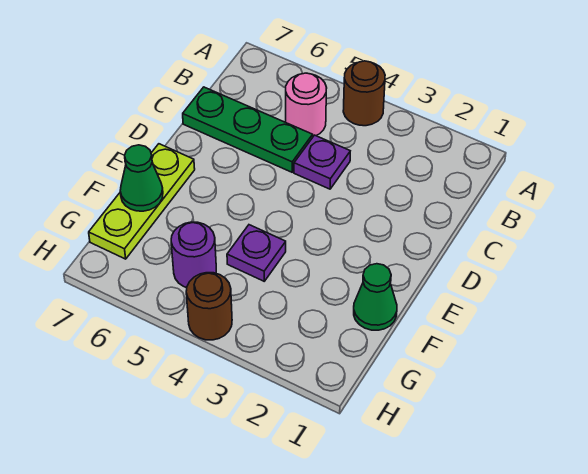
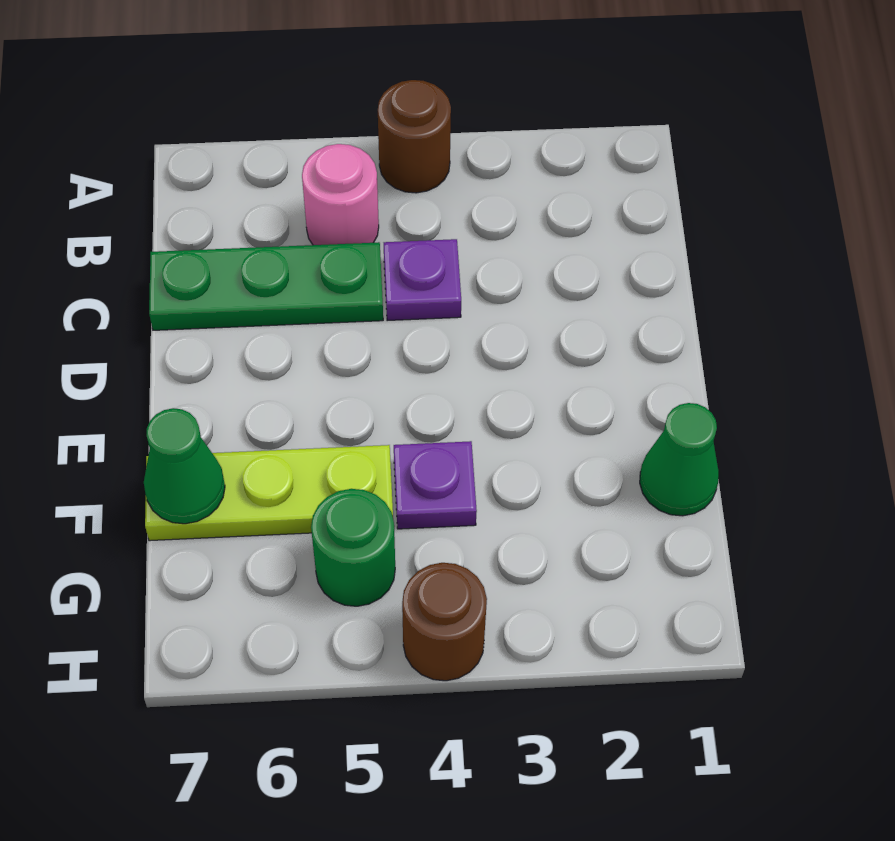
lime plate E7:G7 level 1 -> lime plate F5:F7 level 1
purple round brick G5 level 1 -> green round brick G5 level 1

